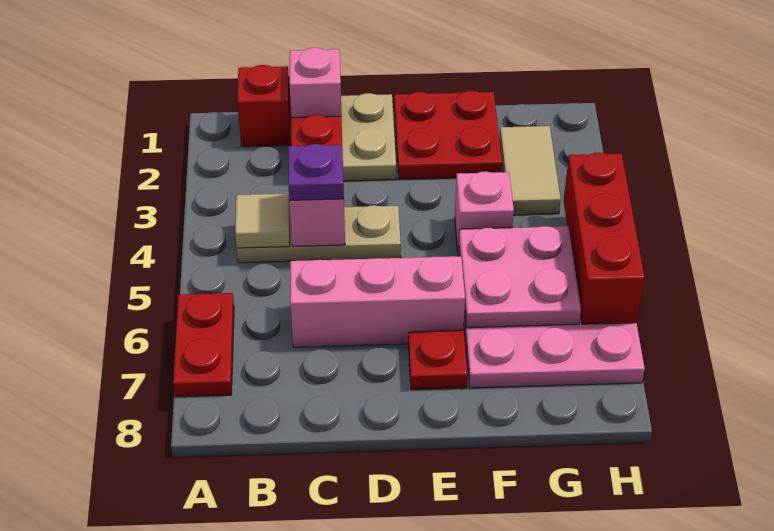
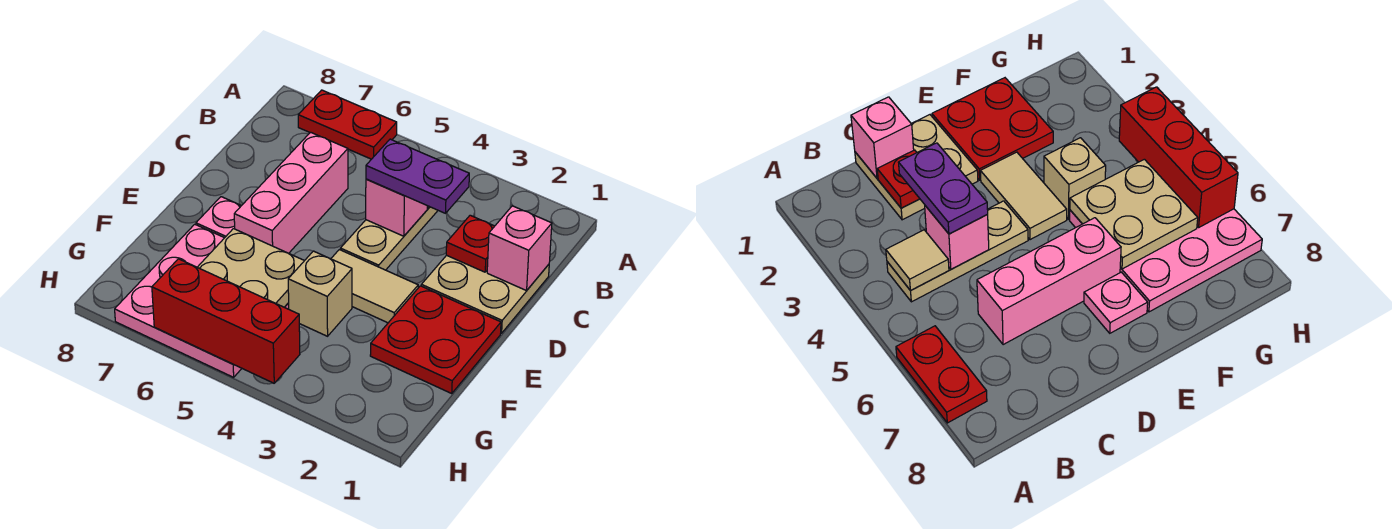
red brick B1 level 1 -> none
purple plate C4 level 3 -> purple plate C3:C4 level 3
red plate E7 level 1 -> pink plate E7 level 1
pink brick F4 level 1 -> tan brick F4 level 1
pink plate F5:G6 level 2 -> tan plate F5:G6 level 2
tan tile G2:G3 level 1 -> tan tile E3:E4 level 1

